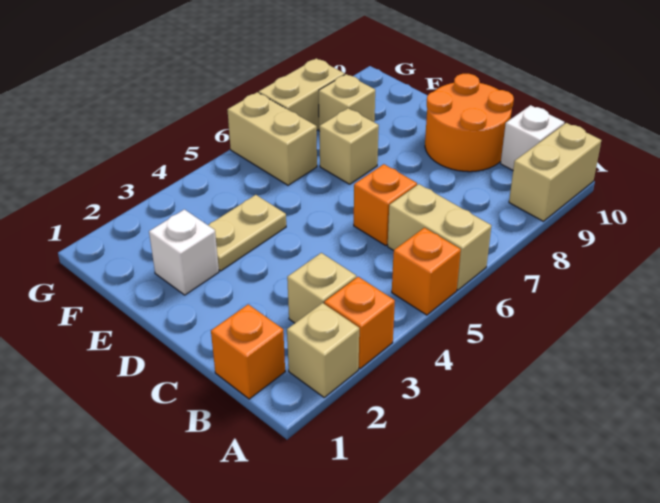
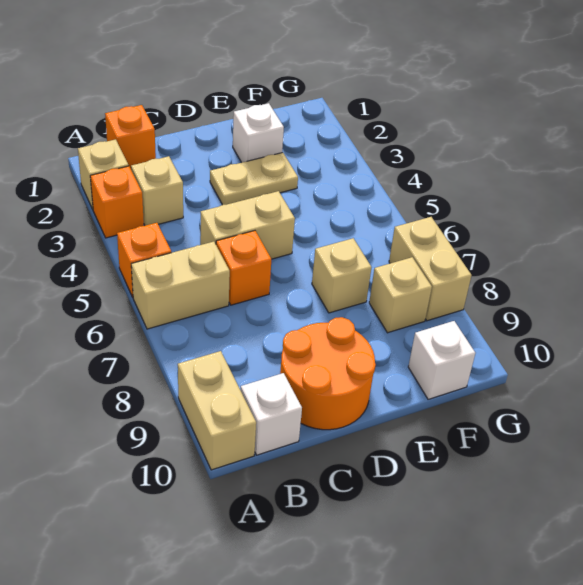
tan plate E3:E4 level 1 -> tan plate D3:E3 level 1
tan brick F6:G6 level 1 -> tan brick C5:D5 level 1
none -> white brick F10 level 1

